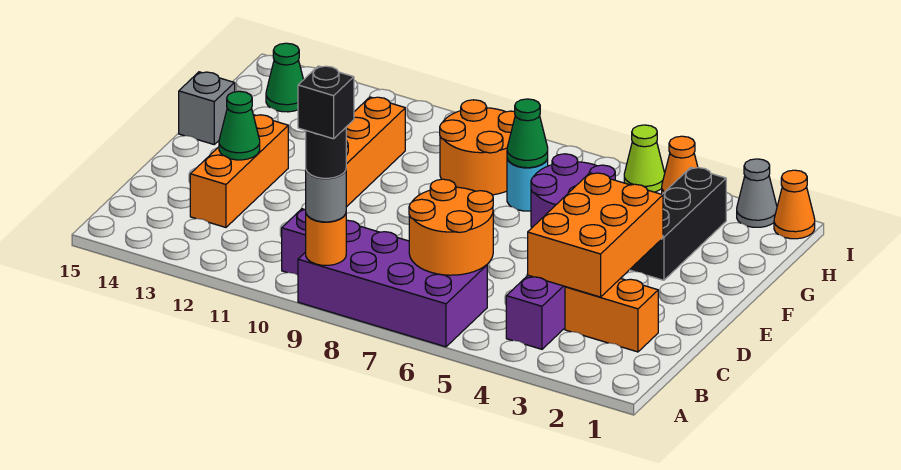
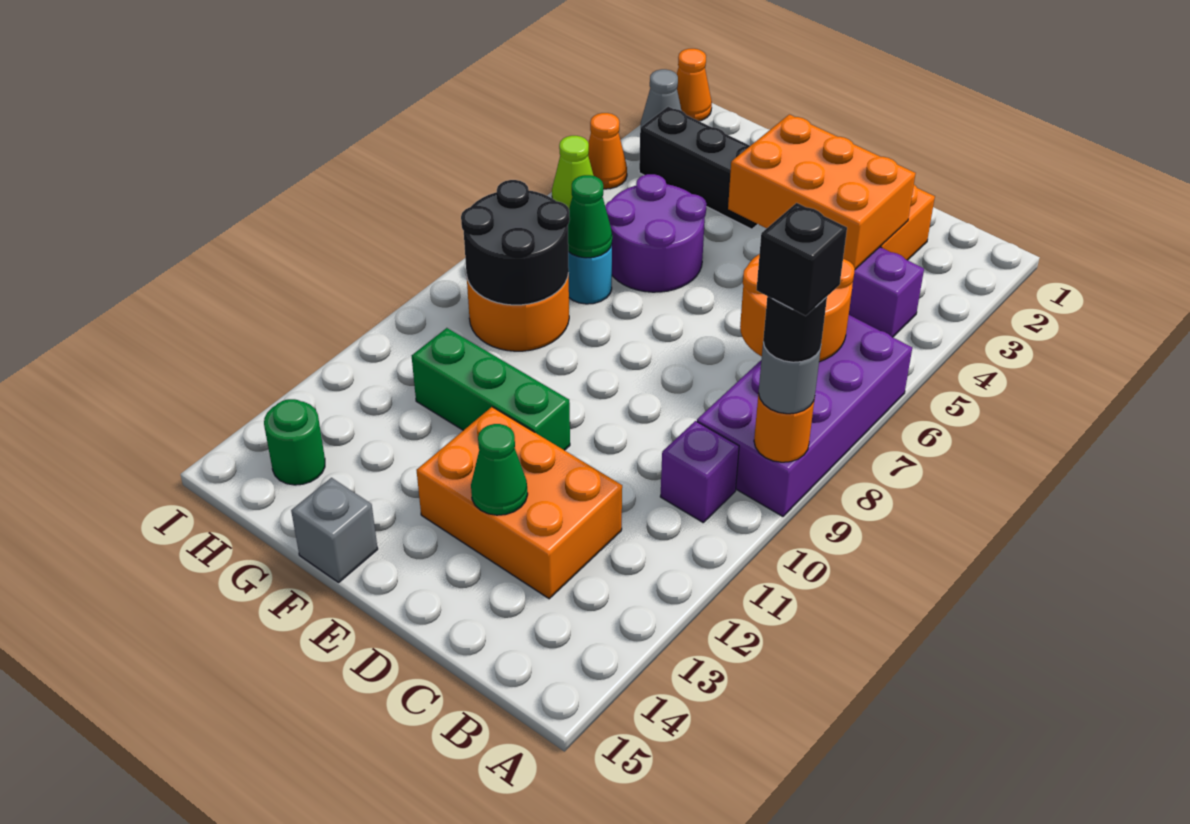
orange brick C13:E13 level 1 -> orange brick C12:E13 level 1
orange brick E11:G11 level 1 -> green brick E11:G11 level 1
none -> black round brick G8:H9 level 2
green cone H14 level 1 -> green round brick H14 level 1

